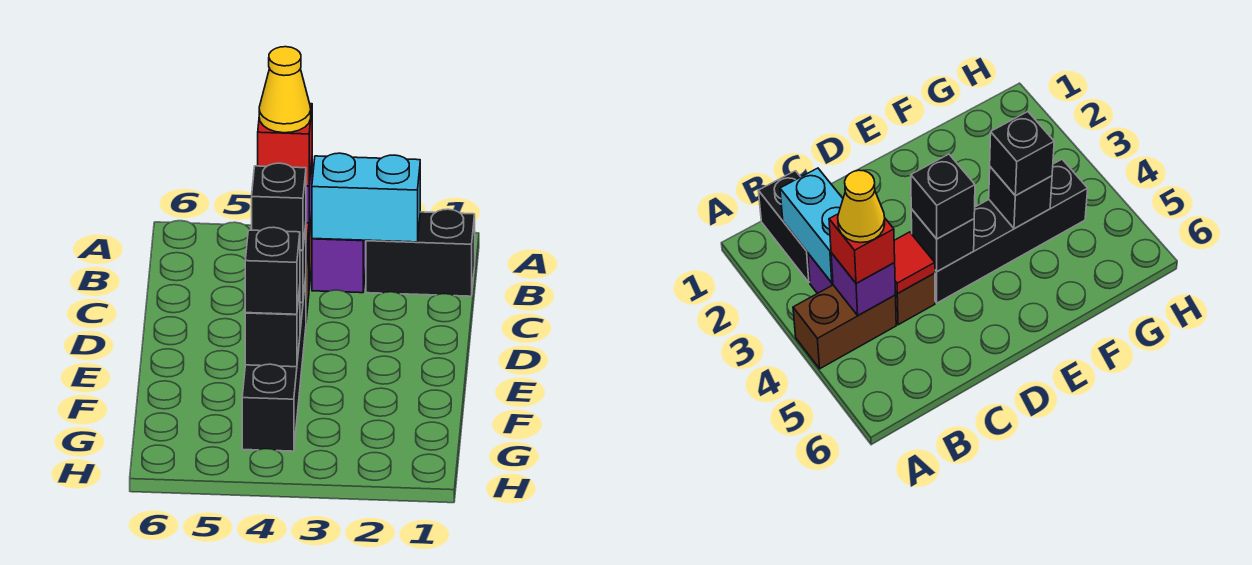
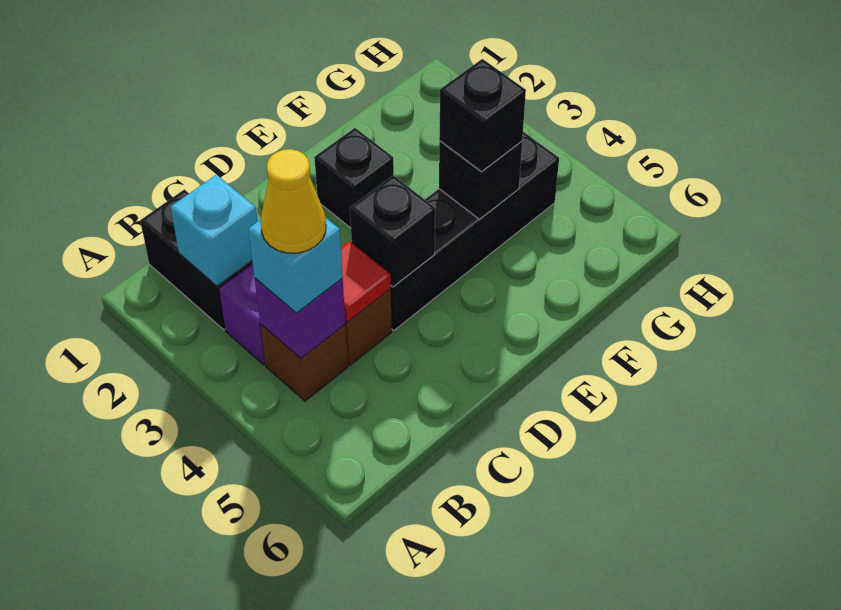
brown brick A4:B4 level 1 -> brown brick B4 level 1
cyan brick B2:B3 level 2 -> cyan brick B2 level 2
red brick B4 level 3 -> cyan brick B4 level 3
black brick D4 level 3 -> black brick E2 level 1

